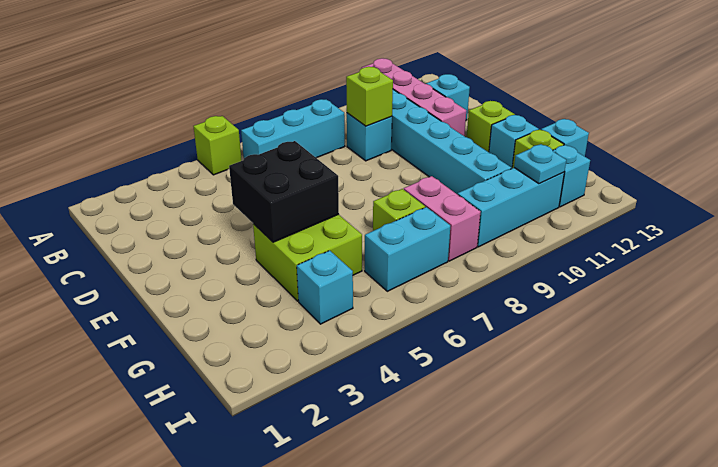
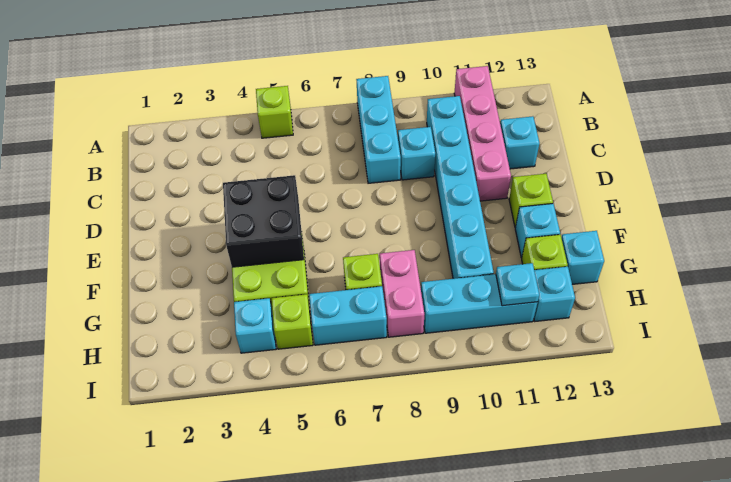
cyan brick B6:B8 level 1 -> cyan brick A8:C8 level 1
lime brick C9 level 2 -> lime brick H5 level 1

